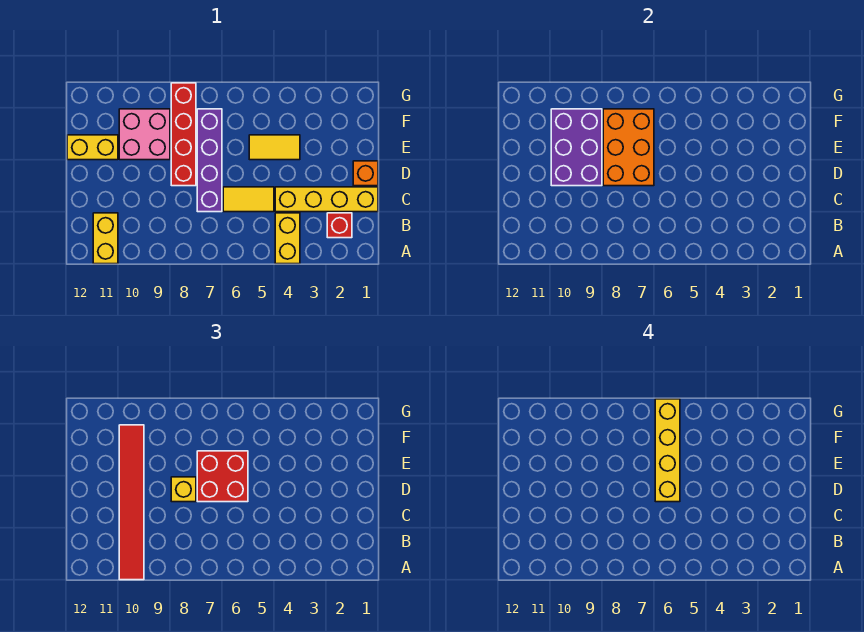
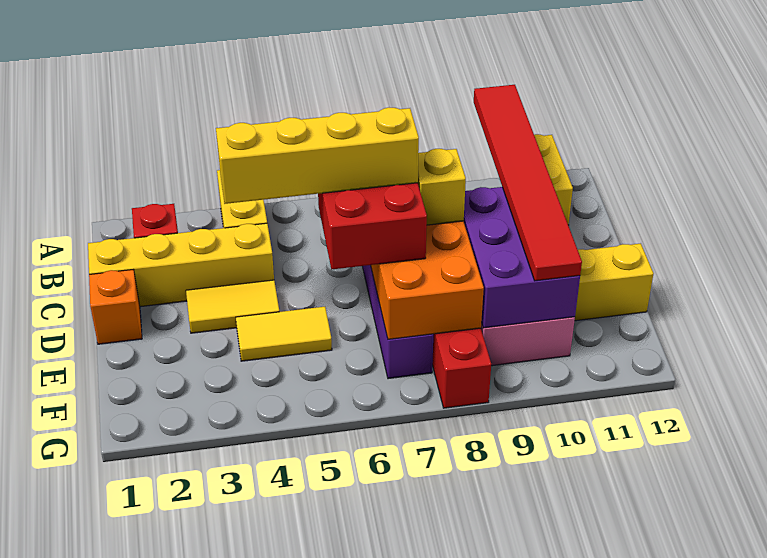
yellow tile C5:C6 level 1 -> yellow tile D3:D4 level 1
yellow brick D6:G6 level 4 -> yellow brick D4:D7 level 4

